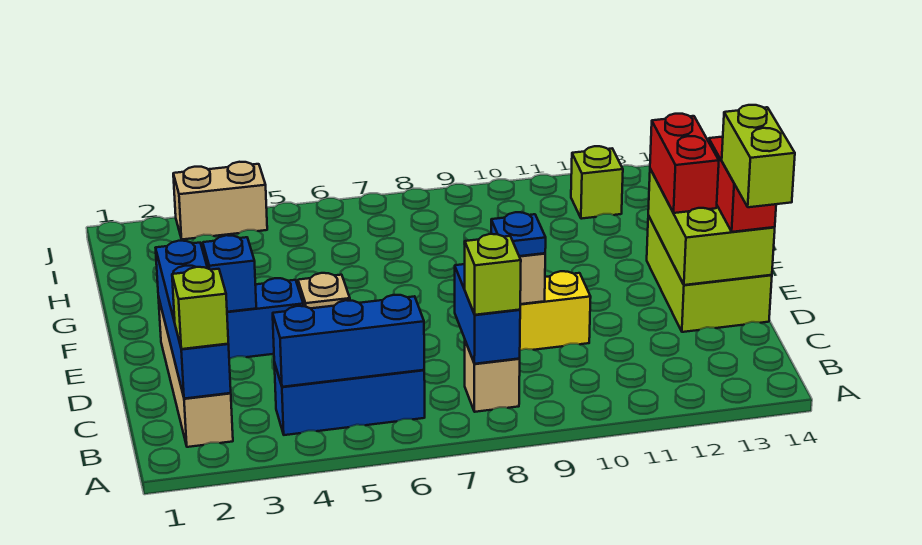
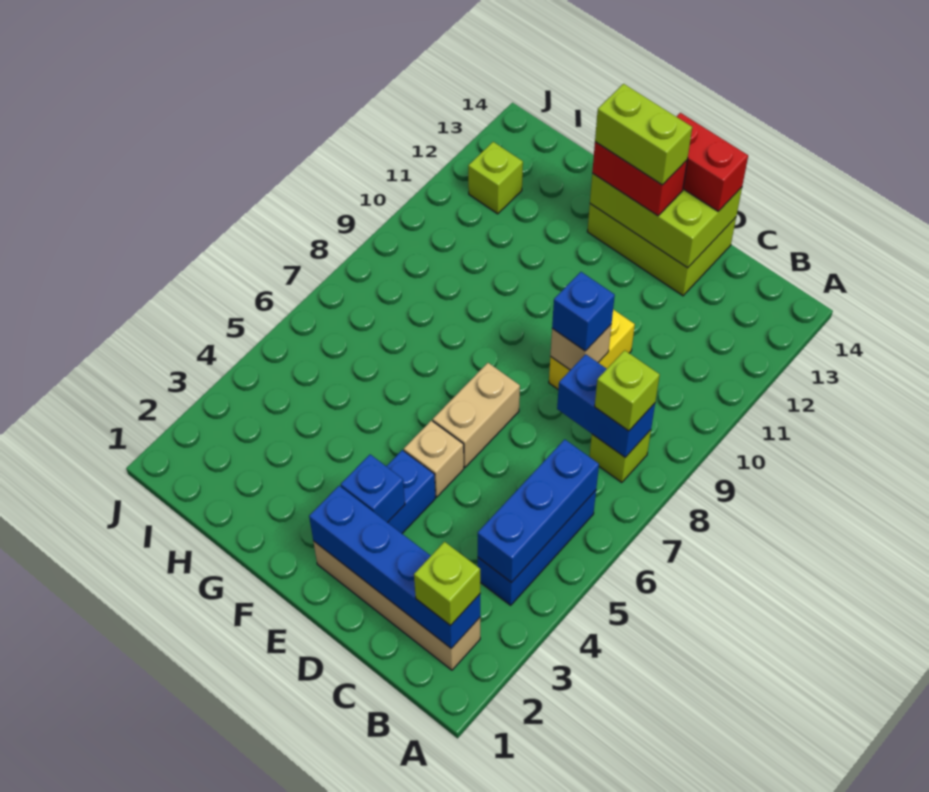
tan brick B8 level 1 -> lime brick B8 level 1
lime brick C14:D14 level 4 -> lime brick E13:F13 level 4
blue plate D9 level 3 -> blue brick D9 level 3
tan brick J3:J4 level 1 -> tan brick E6:E7 level 1

